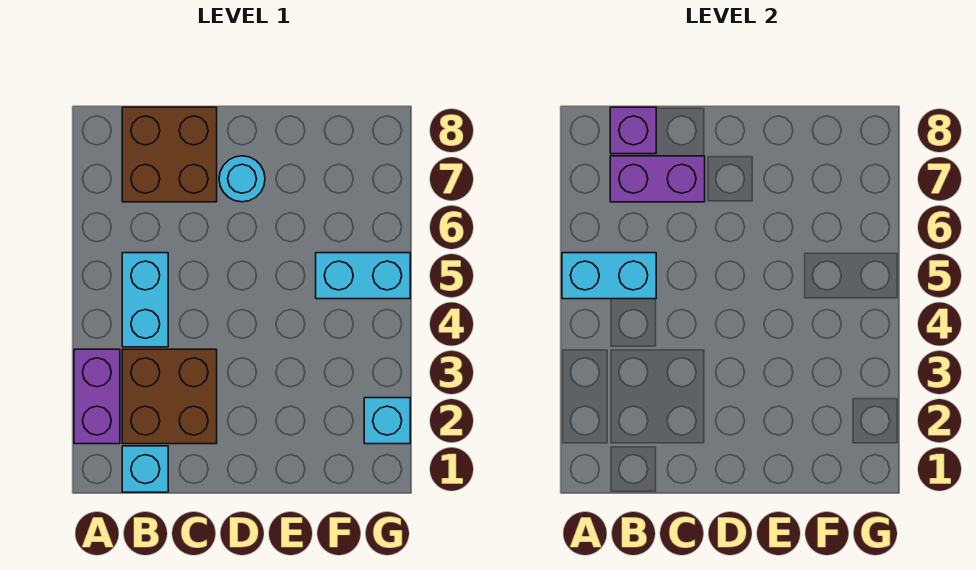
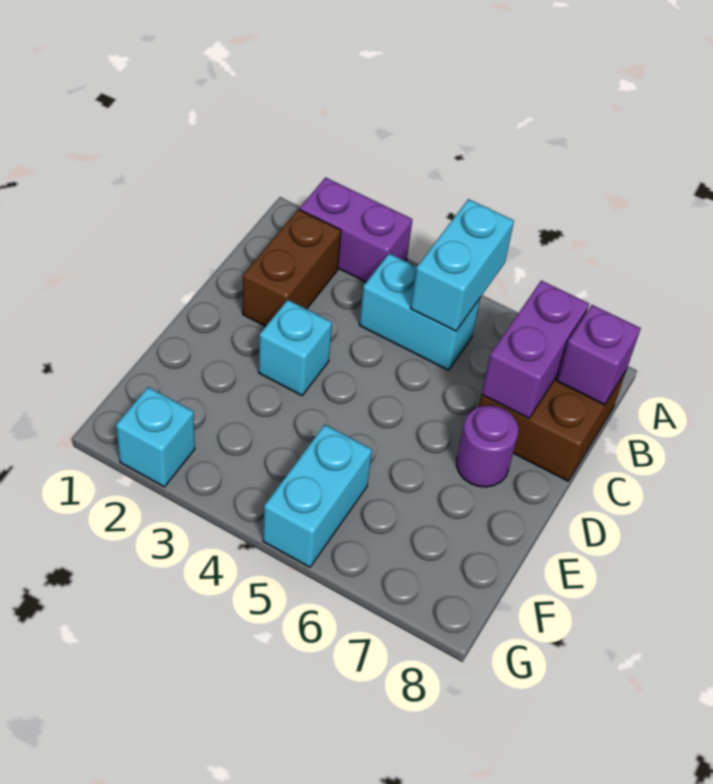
cyan brick B1 level 1 -> cyan brick D3 level 1
brown brick B2:C3 level 1 -> brown brick B2:C2 level 1
cyan round brick D7 level 1 -> purple round brick D7 level 1

